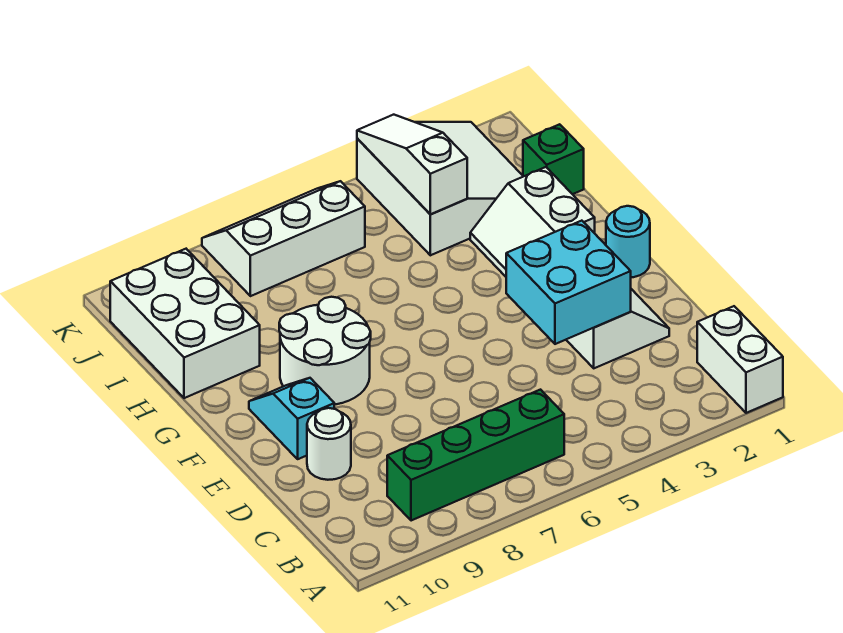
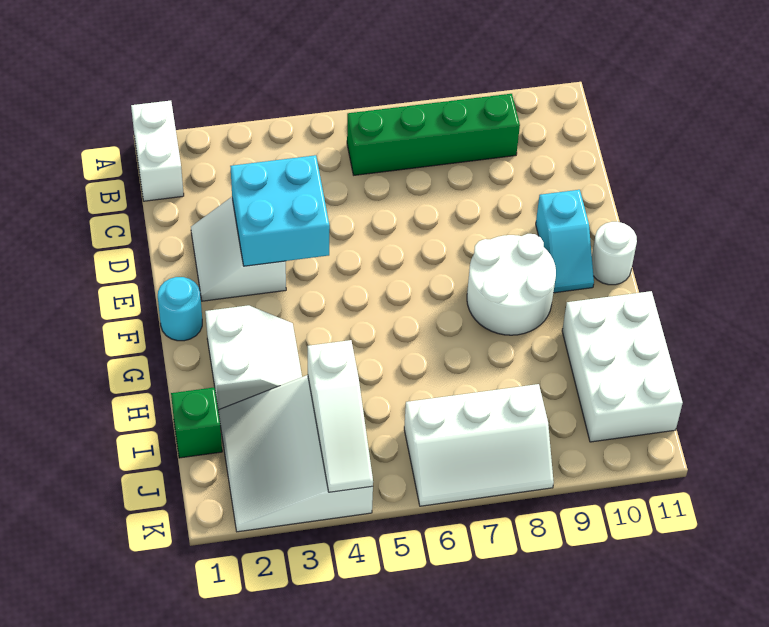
white round brick D10 level 1 -> white round brick F11 level 1

